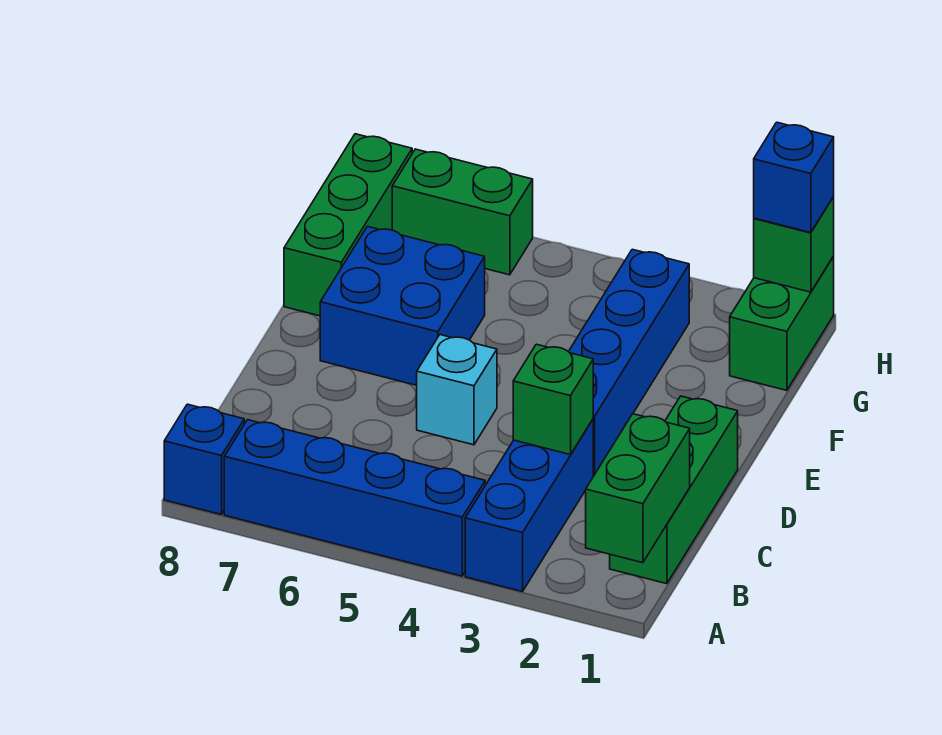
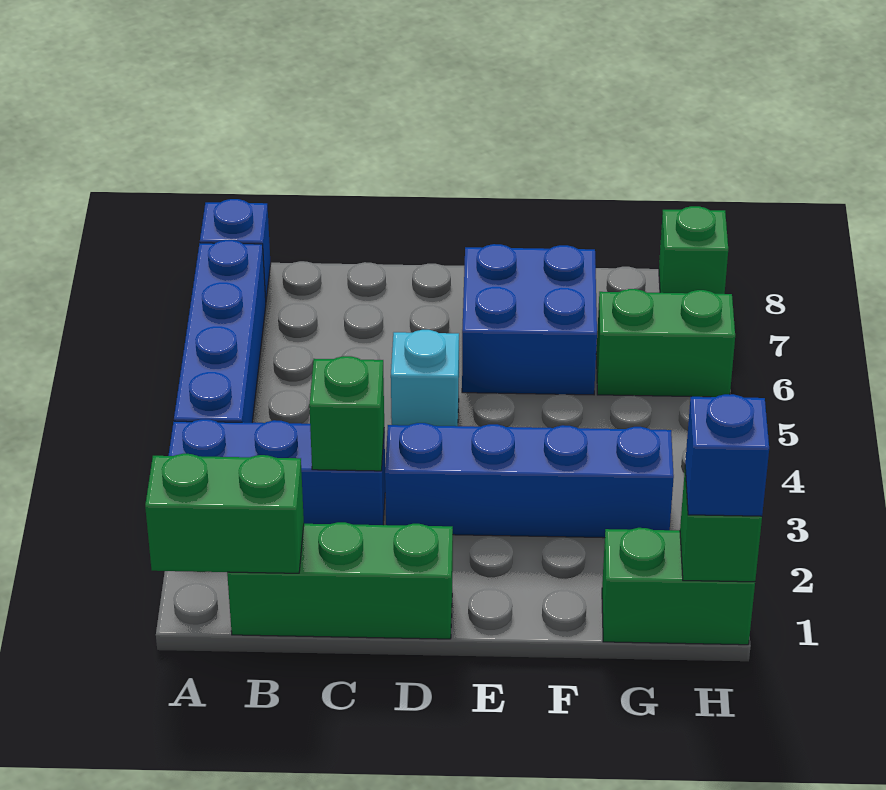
green brick F8:H8 level 1 -> green brick H8 level 1
green brick H6:H7 level 1 -> green brick G6:H6 level 1

